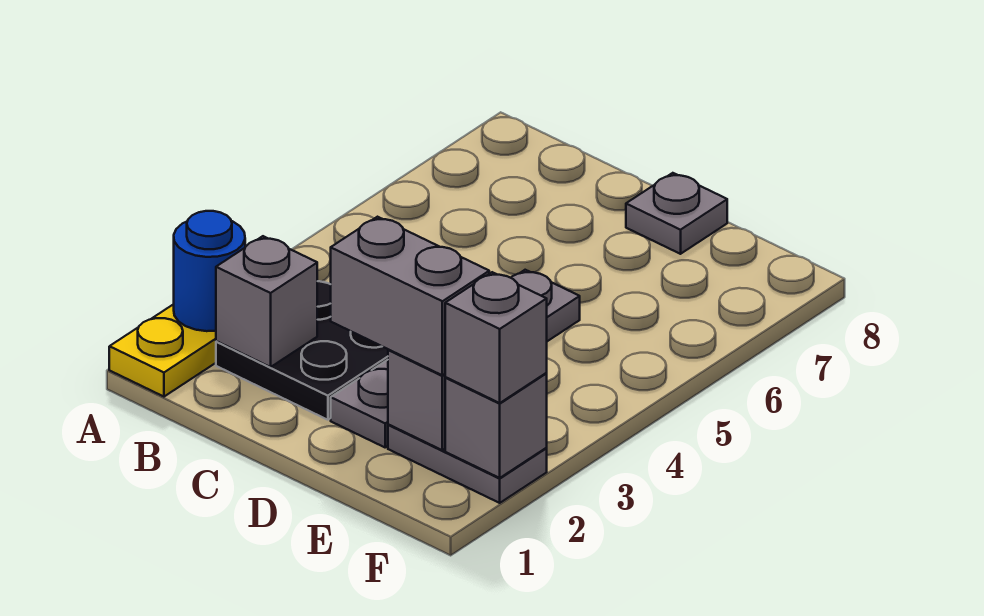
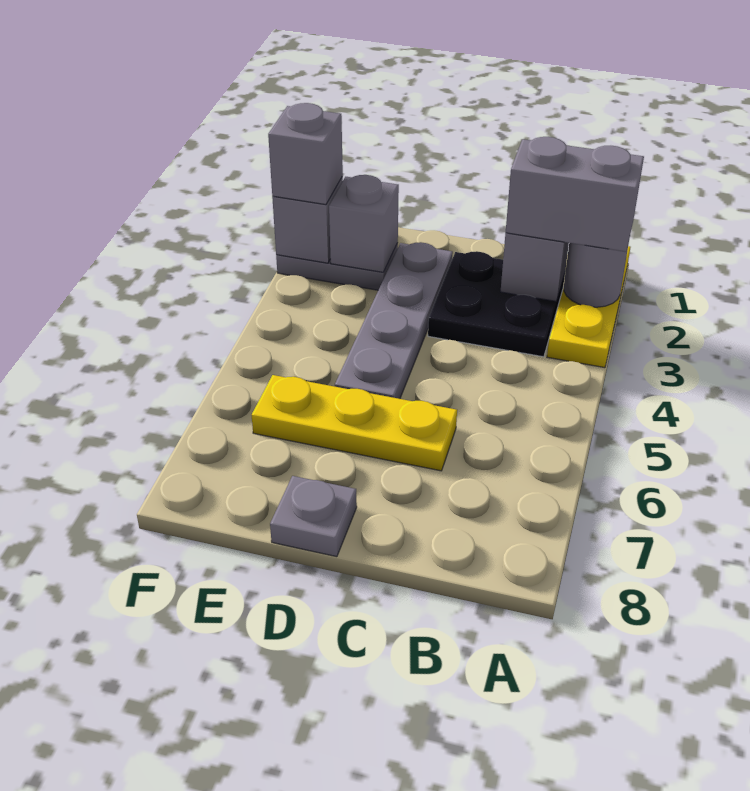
blue round brick A2 level 2 -> grey round brick A2 level 2
none -> yellow plate C6:E6 level 1
grey brick D2:E2 level 3 -> grey brick A2:B2 level 3

